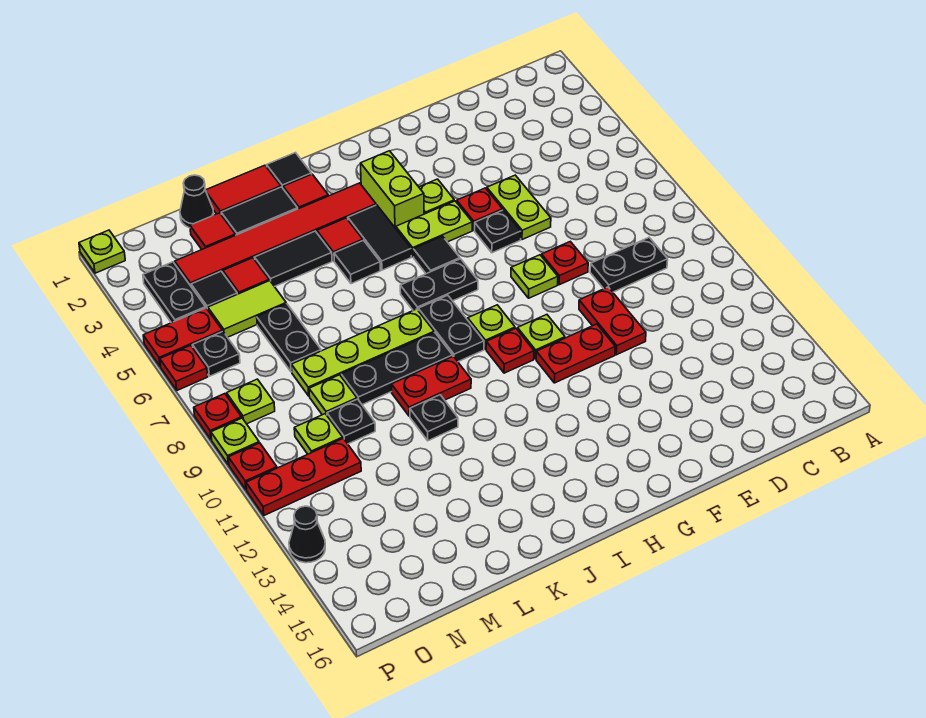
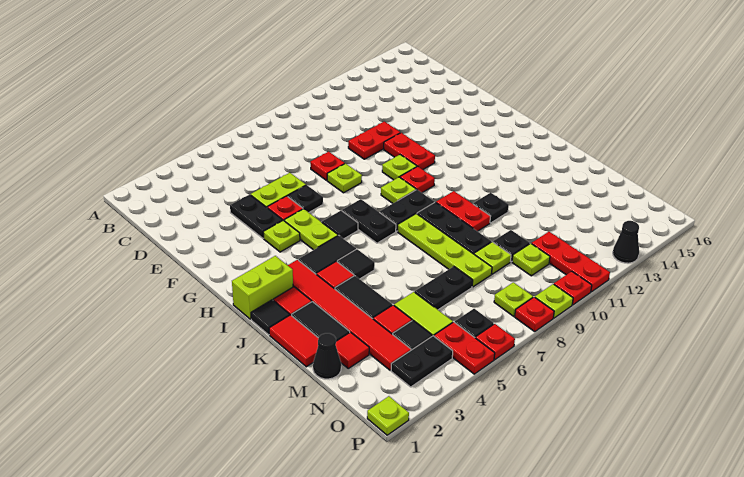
black plate C9:D9 level 1 -> black plate E4:F4 level 1
lime brick H3:H4 level 1 -> lime brick I1:I2 level 1

